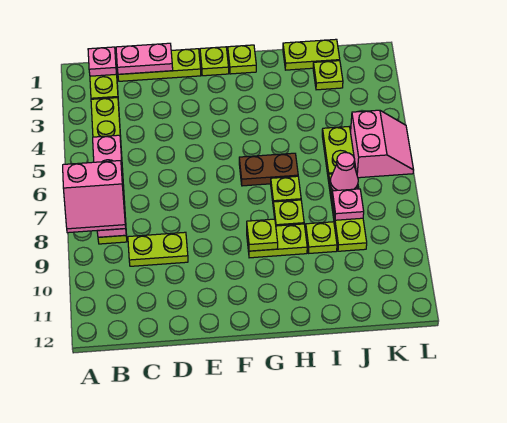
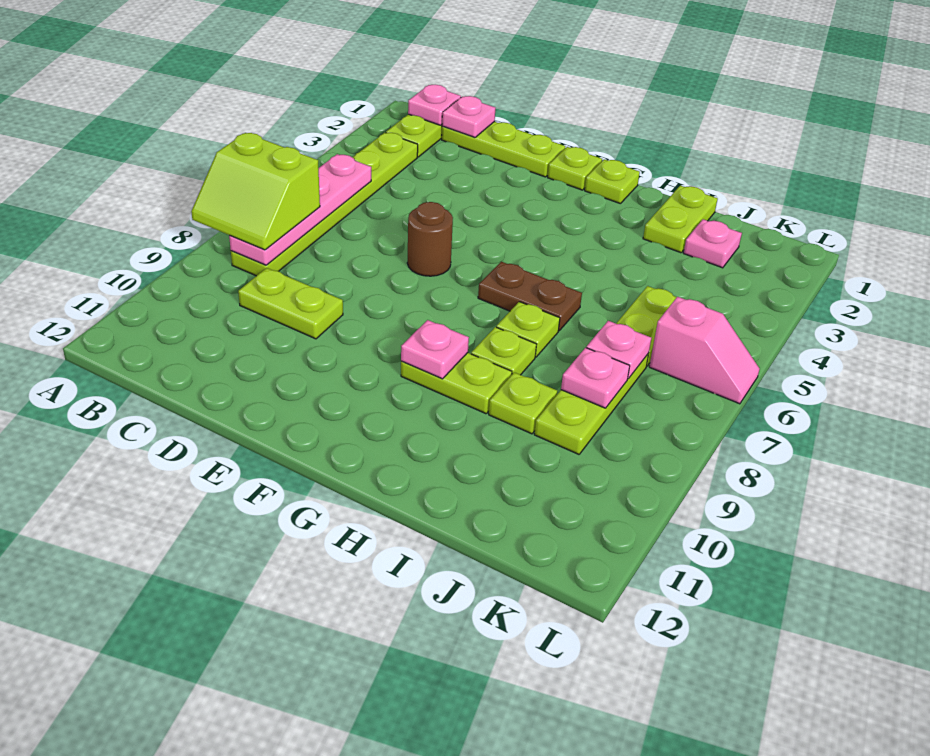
pink slope A7:B8 level 3 top 7 -> lime slope A7:B8 level 3 top 7
pink plate C1:D1 level 2 -> pink plate C1 level 2
none -> brown round brick E6 level 1
lime plate G9 level 2 -> pink plate G9 level 2
lime plate I1:J1 level 1 -> lime plate I1:I2 level 1
lime plate J2 level 1 -> pink plate J2 level 1
pink cone J7 level 2 -> pink plate J7 level 2
pink slope K5:L6 level 1 top K -> pink slope K6:L6 level 1 top K

